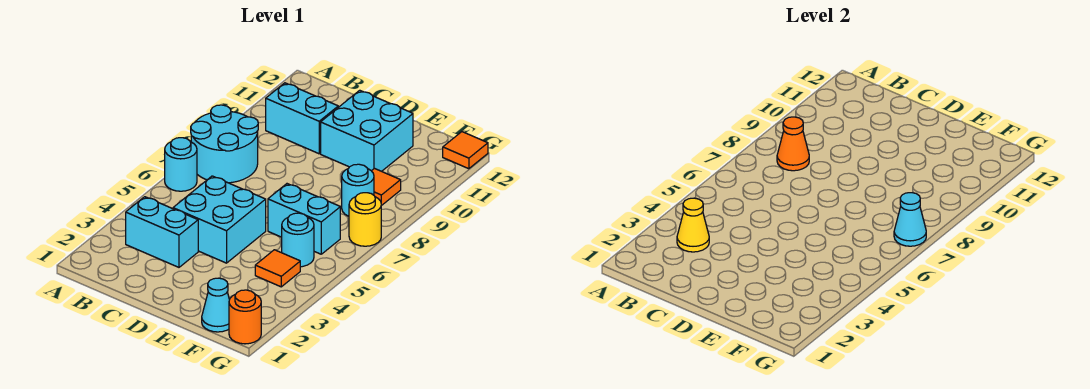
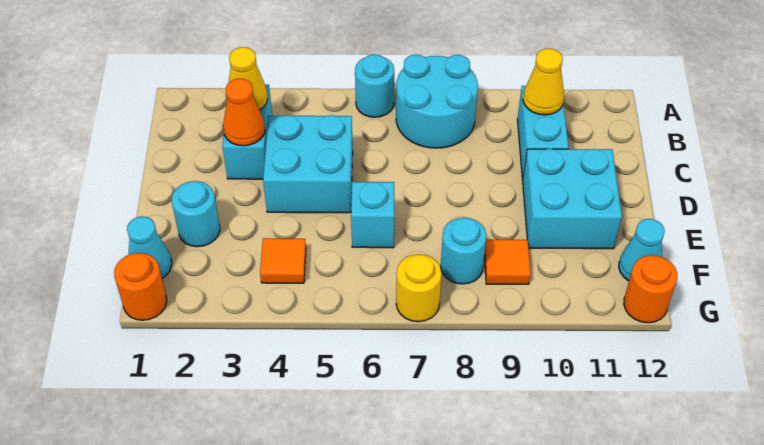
orange cone B8 level 2 -> orange cone C3 level 2
none -> yellow cone B10 level 2
cyan brick E6:F6 level 1 -> cyan brick E6 level 1
cyan round brick F5 level 1 -> cyan round brick E2 level 1
cyan cone G7 level 2 -> cyan cone F12 level 1
orange tile G12 level 1 -> orange round brick G12 level 1

